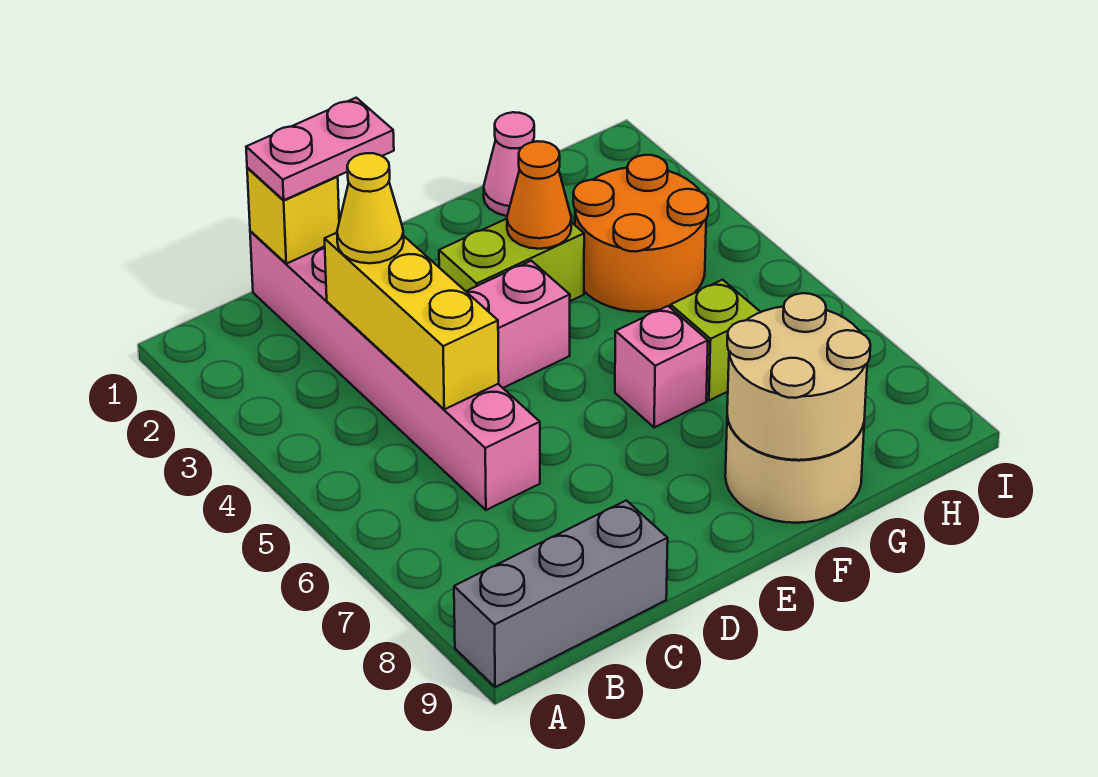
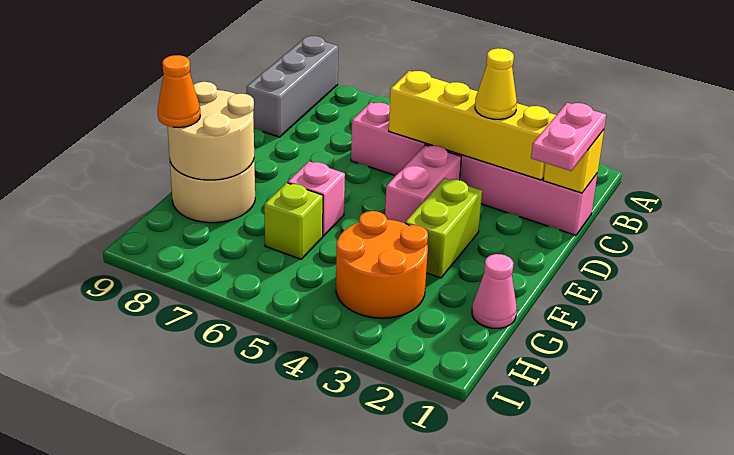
yellow brick C3:C5 level 2 -> yellow brick C2:C5 level 2
orange cone F3 level 2 -> orange cone G9 level 3

